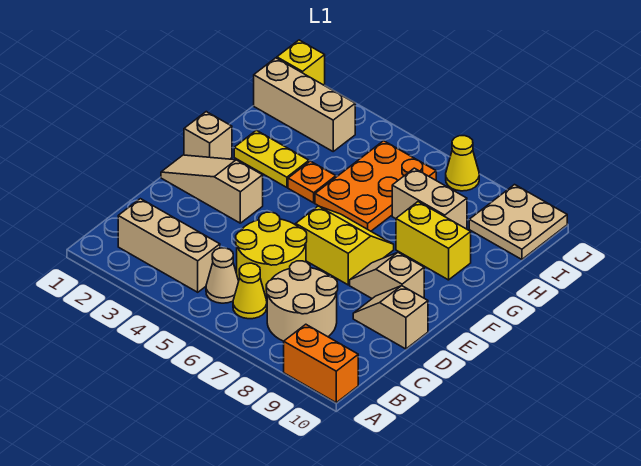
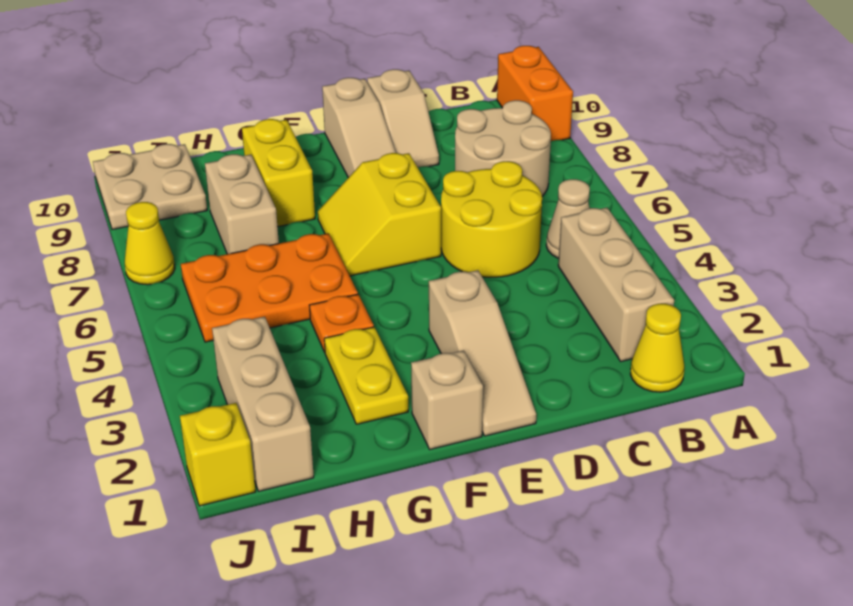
yellow cone B6 level 1 -> yellow cone B1 level 1
tan slope E8:E9 level 1 top 9 -> tan slope E8:E10 level 1 top 10

